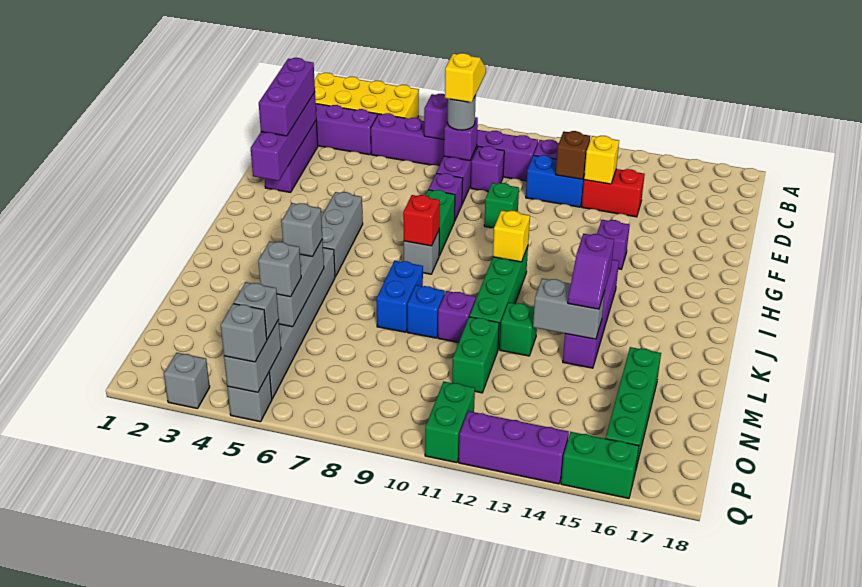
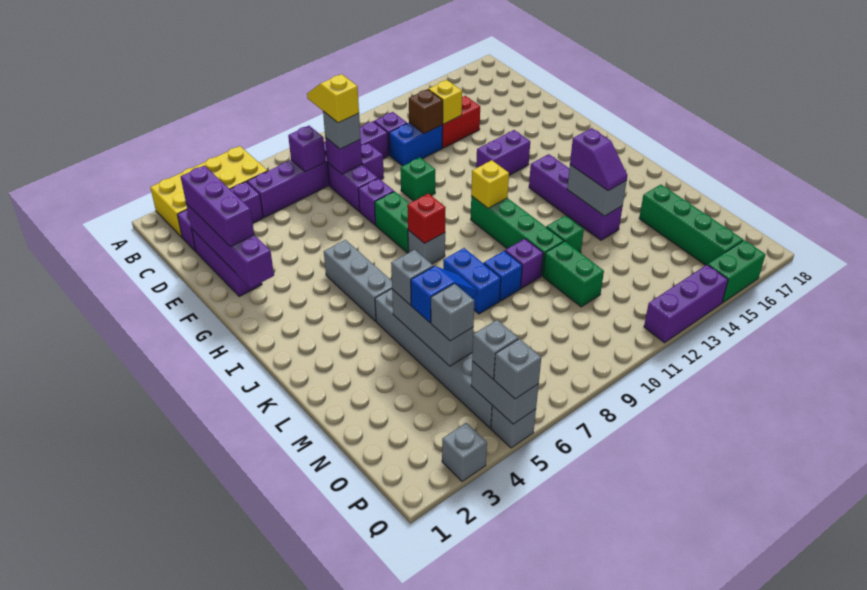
grey round brick D8 level 3 -> grey brick D8 level 3
purple brick G14 level 1 -> purple brick G13:G14 level 1
grey brick L13:L14 level 2 -> grey brick K14:L14 level 2
none -> blue slope M5:M6 level 3 top 5
green brick P11:Q11 level 1 -> none

